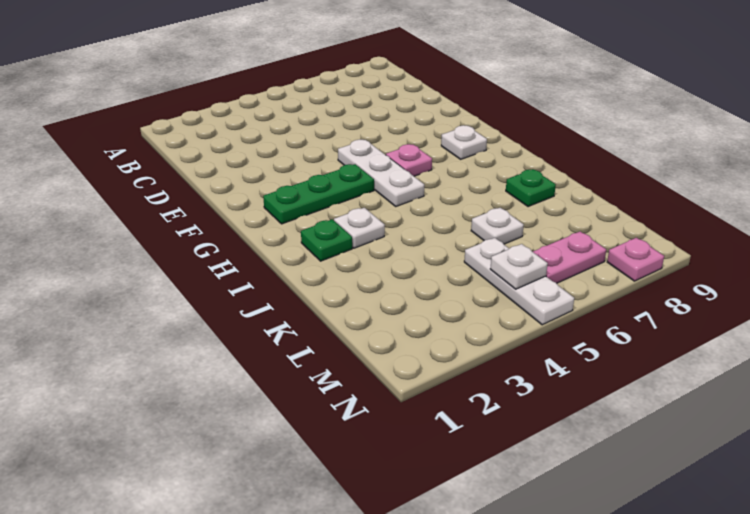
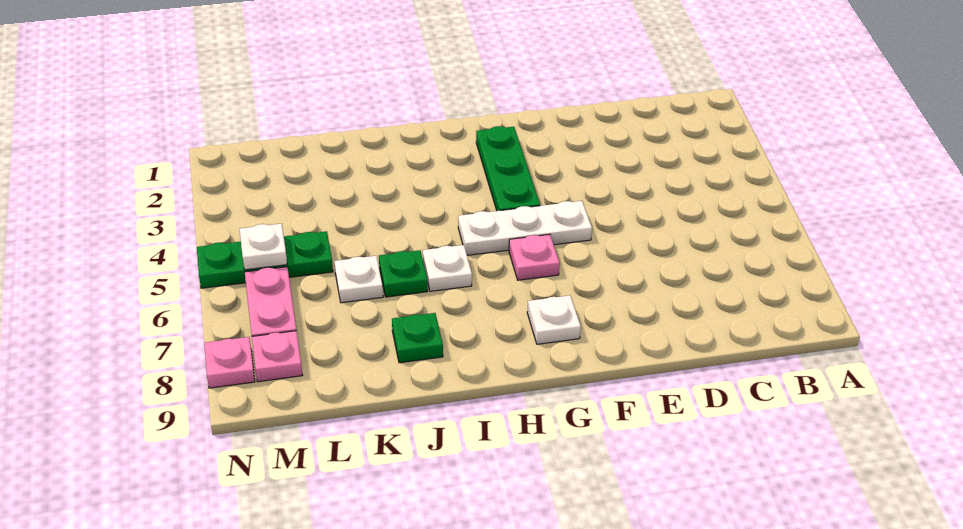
green plate I2 level 1 -> green plate J6 level 1
white plate I3 level 1 -> white plate I6 level 1
white plate L5:N5 level 1 -> green plate L5:N5 level 1
none -> pink plate M8 level 1

